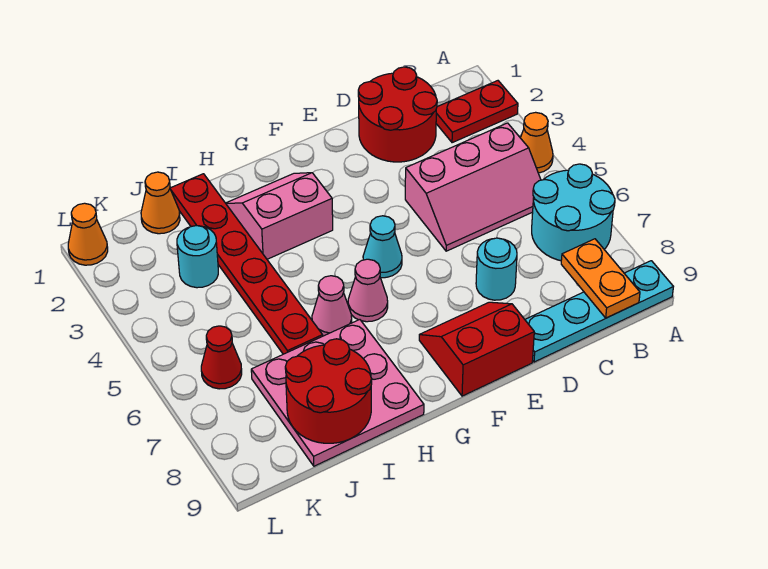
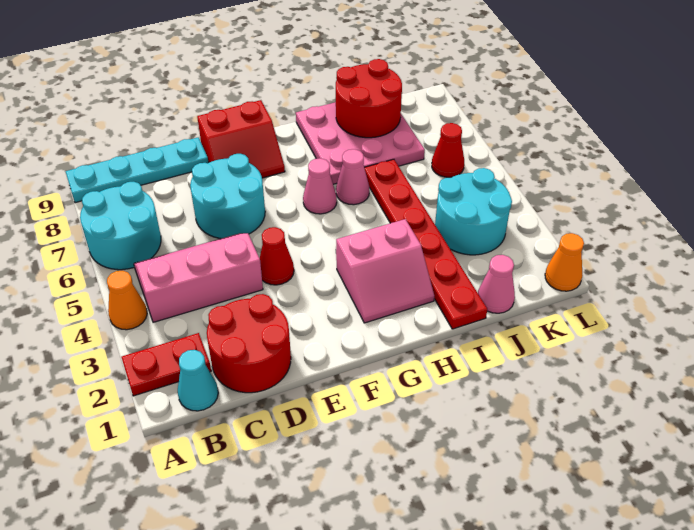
orange plate B8:B9 level 2 -> none
cyan round brick D7 level 1 -> cyan round brick D6:E7 level 1
none -> red cone E4 level 1
cyan cone F5 level 1 -> cyan cone B1 level 1
orange cone J1 level 1 -> pink cone J1 level 1
cyan round brick J3 level 1 -> cyan round brick J3:K4 level 1

